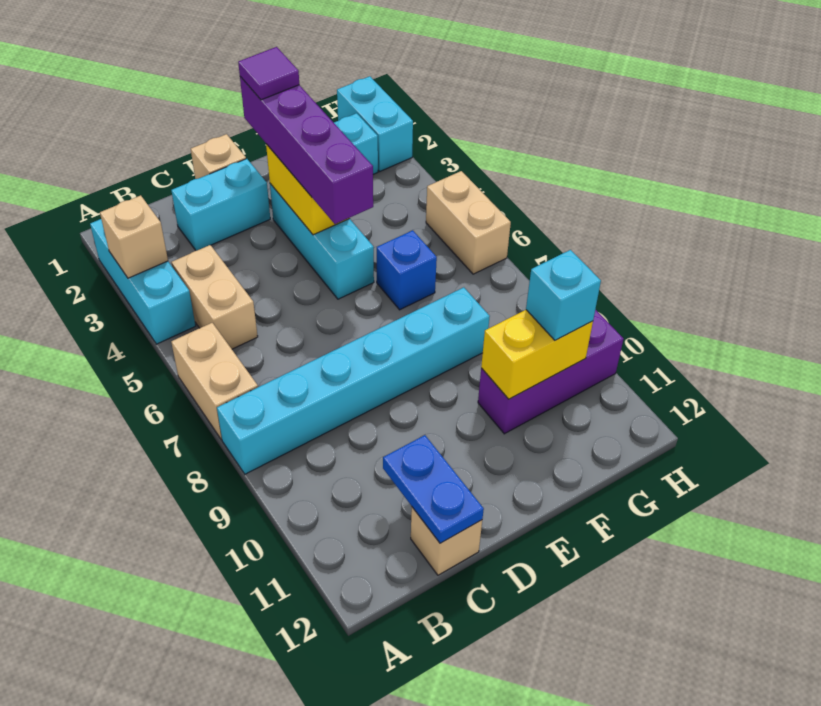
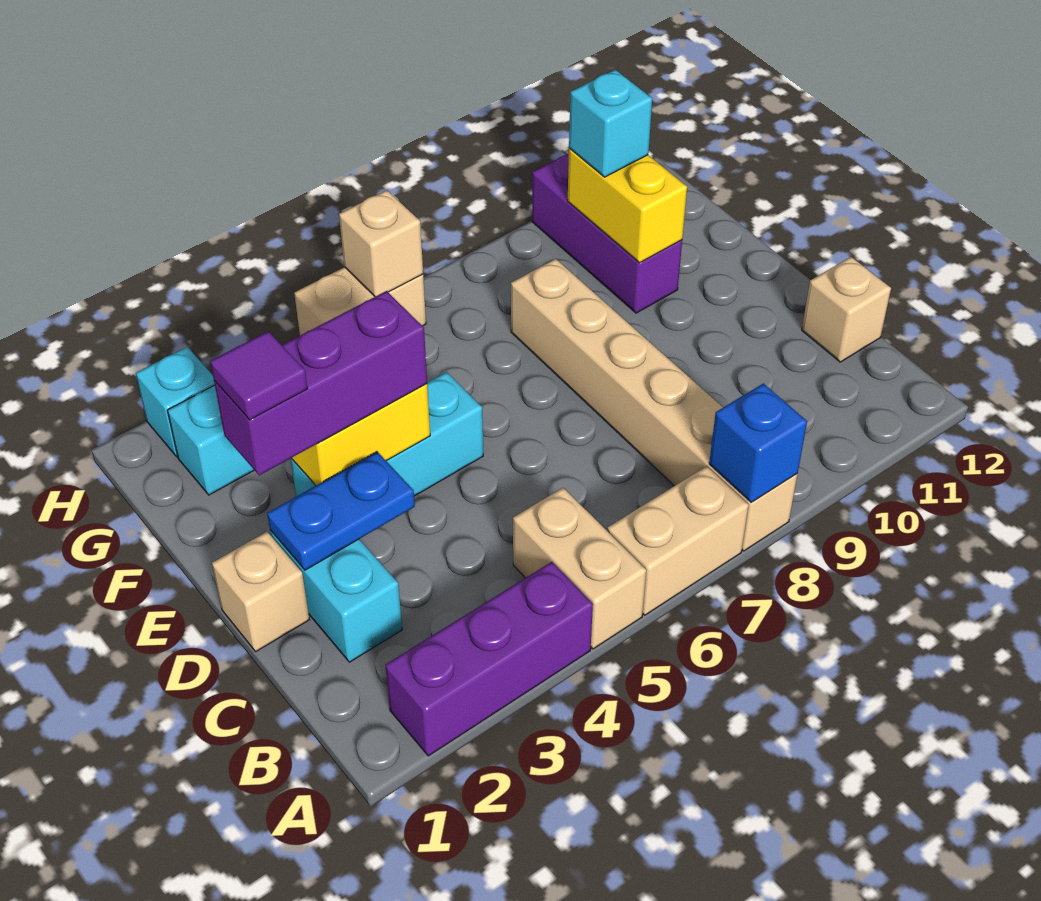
cyan brick A2:A4 level 1 -> purple brick A2:A4 level 1
tan brick A3 level 2 -> tan brick H6 level 2
cyan brick A8:F8 level 1 -> tan brick A8:F8 level 1
tan brick B4:B5 level 1 -> tan brick A5:B5 level 1
blue plate C11:C12 level 2 -> blue plate D2:D3 level 2
purple brick E2:E5 level 3 -> purple brick E2:E4 level 3
blue brick F6 level 1 -> blue brick A8 level 2
cyan brick H1:H2 level 1 -> cyan brick H2 level 1

